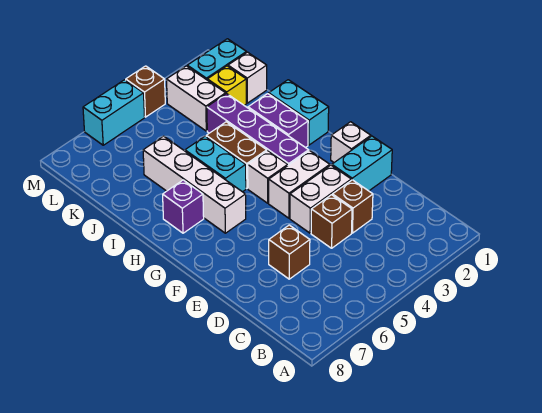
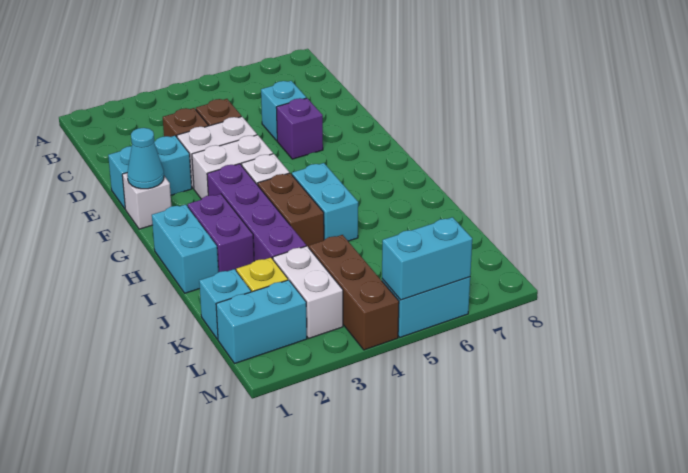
brown brick D6 level 1 -> cyan brick D6 level 1
none -> cyan cone F1 level 2
white brick G6:J6 level 1 -> none
purple brick H7 level 1 -> purple brick E6 level 1
white brick K1 level 1 -> cyan brick K1 level 1
brown brick M4 level 1 -> brown brick K4:M4 level 1
none -> cyan brick M5:M6 level 2

